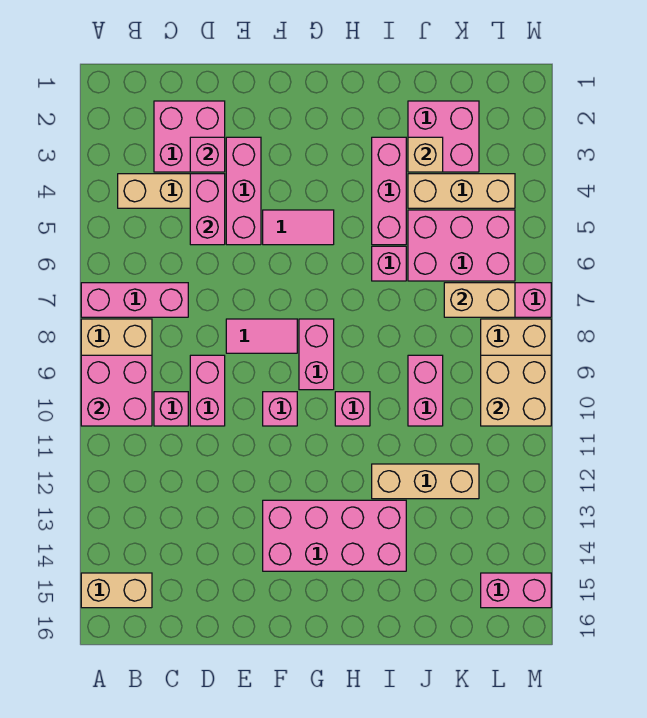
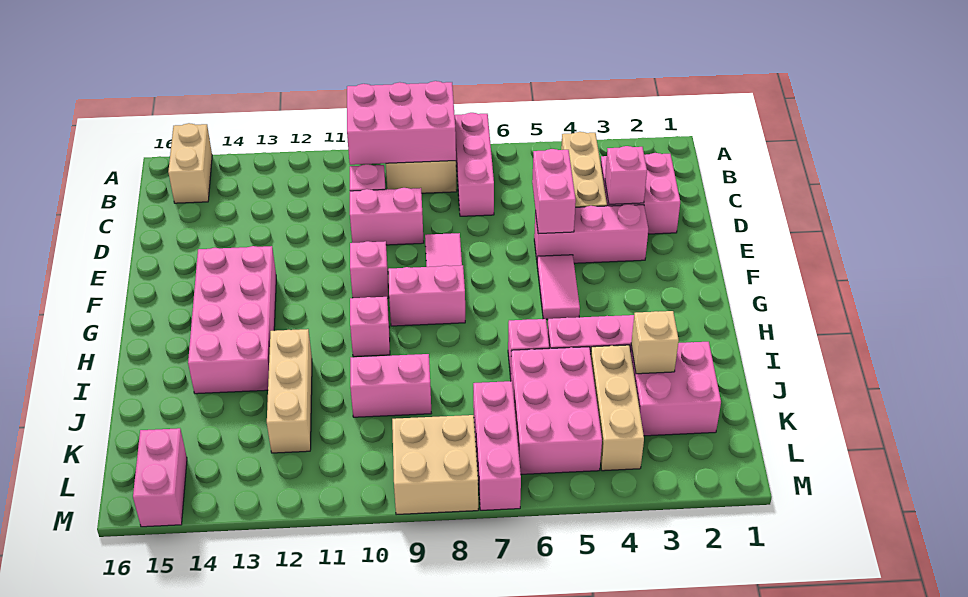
pink brick A9:B10 level 2 -> pink brick A8:B10 level 2
pink brick D4:D5 level 2 -> pink brick D5:E5 level 2
tan brick K7:L7 level 2 -> none
tan brick L9:M10 level 2 -> none

